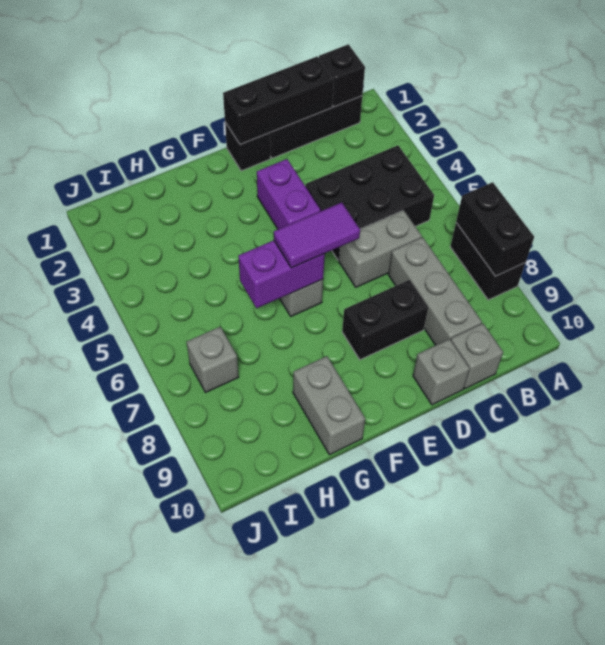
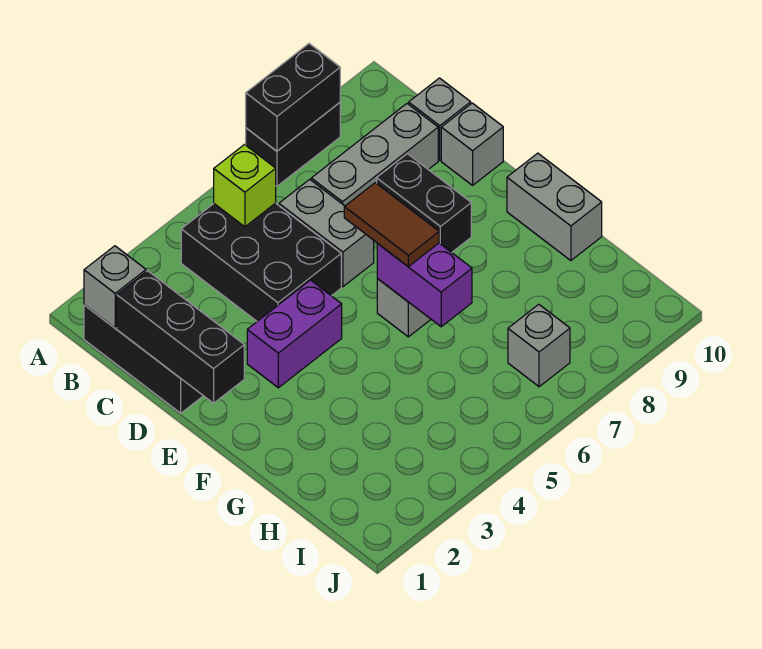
black brick B1 level 2 -> grey brick B1 level 2
none -> lime brick B5 level 2
black brick E1 level 1 -> none
purple tile E6:F6 level 3 -> brown tile E6:F6 level 3
grey brick G9:G10 level 1 -> grey brick F10:G10 level 1

